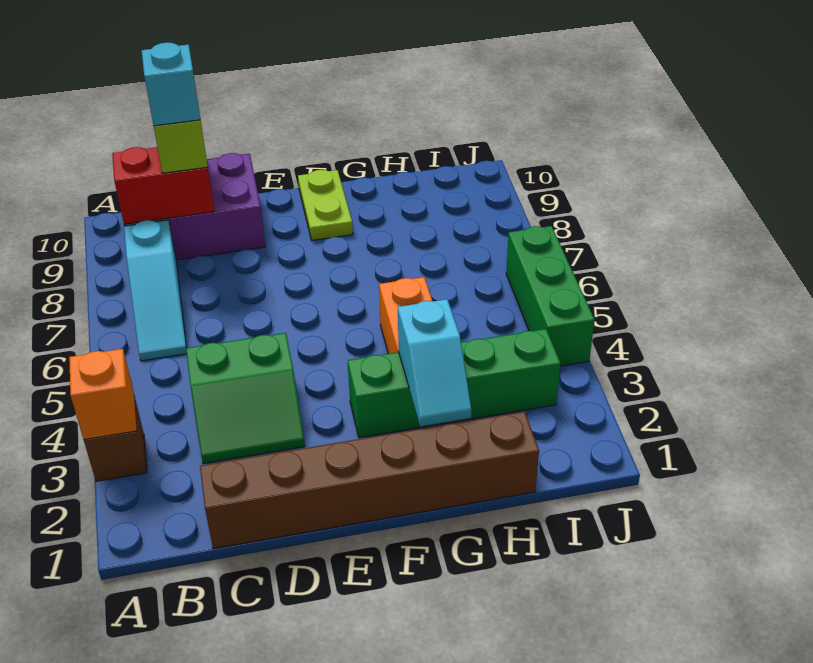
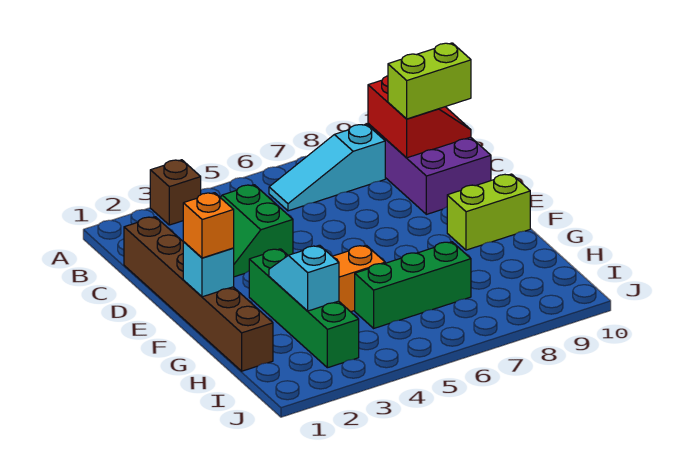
orange brick A3 level 2 -> orange brick F1 level 3
cyan brick C9 level 4 -> cyan brick F1 level 2
lime plate F9:F10 level 1 -> lime brick F9:F10 level 1
cyan slope G2:G3 level 2 top 3 -> cyan slope G3:H3 level 2 top H
green brick J4:J6 level 1 -> green brick H5:H7 level 1

